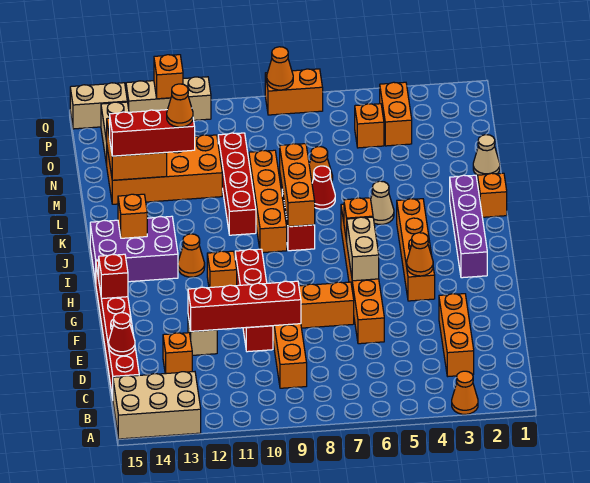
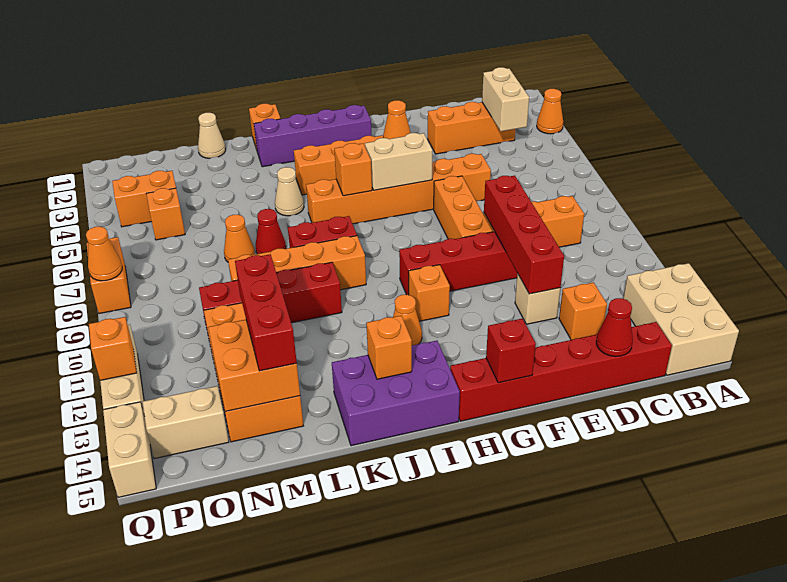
none -> tan brick C3:C4 level 2
purple brick I13:J15 level 1 -> purple brick I14:K15 level 1
orange brick J8:L8 level 2 -> none
orange cone M12 level 4 -> none

